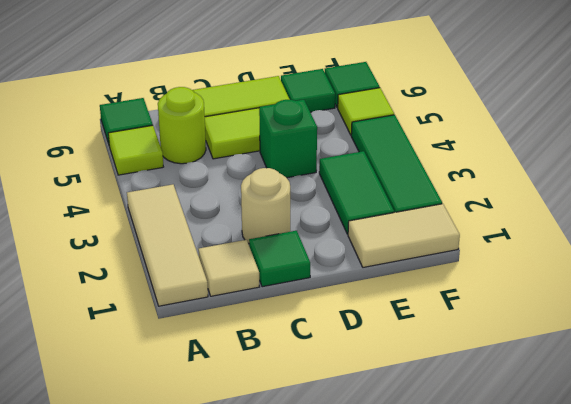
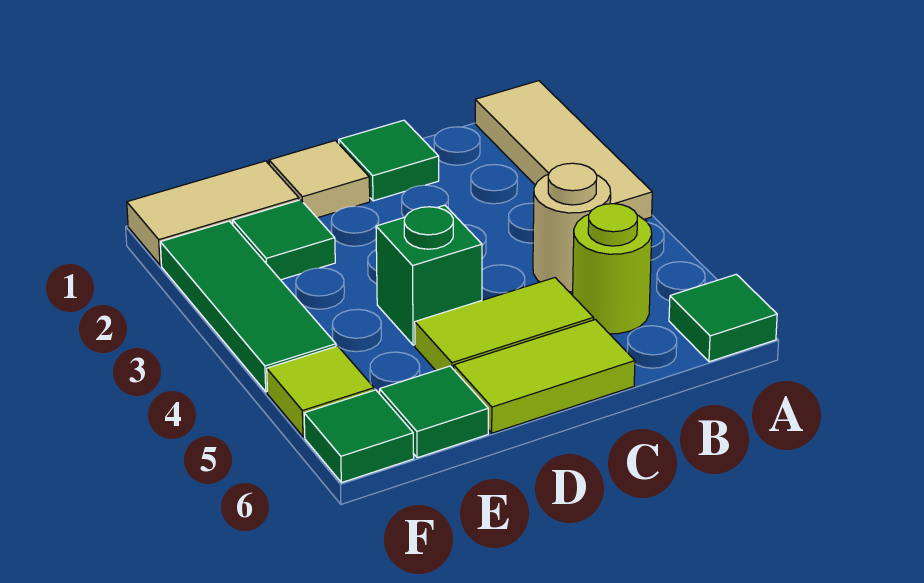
lime tile A5 level 1 -> none
tan tile B1 level 1 -> tan tile D1 level 1
tan round brick C2 level 1 -> tan round brick B4 level 1
green tile E2:E3 level 1 -> green tile E2 level 1

